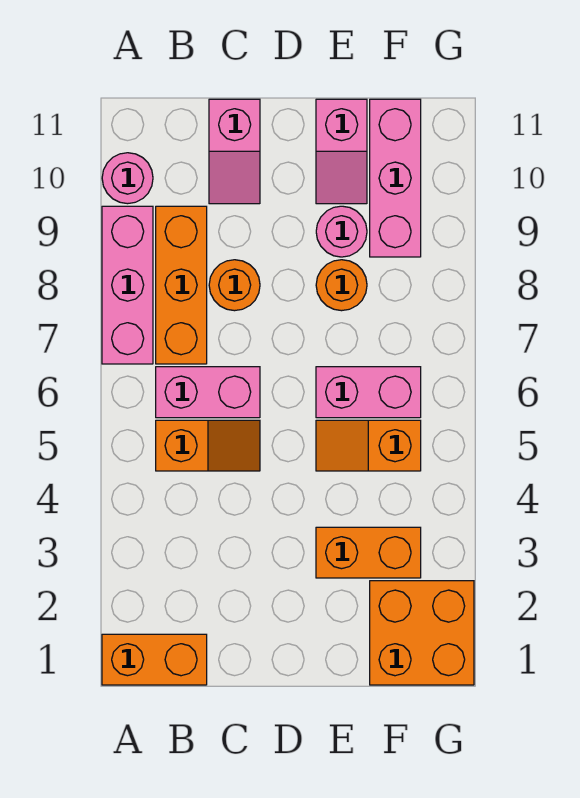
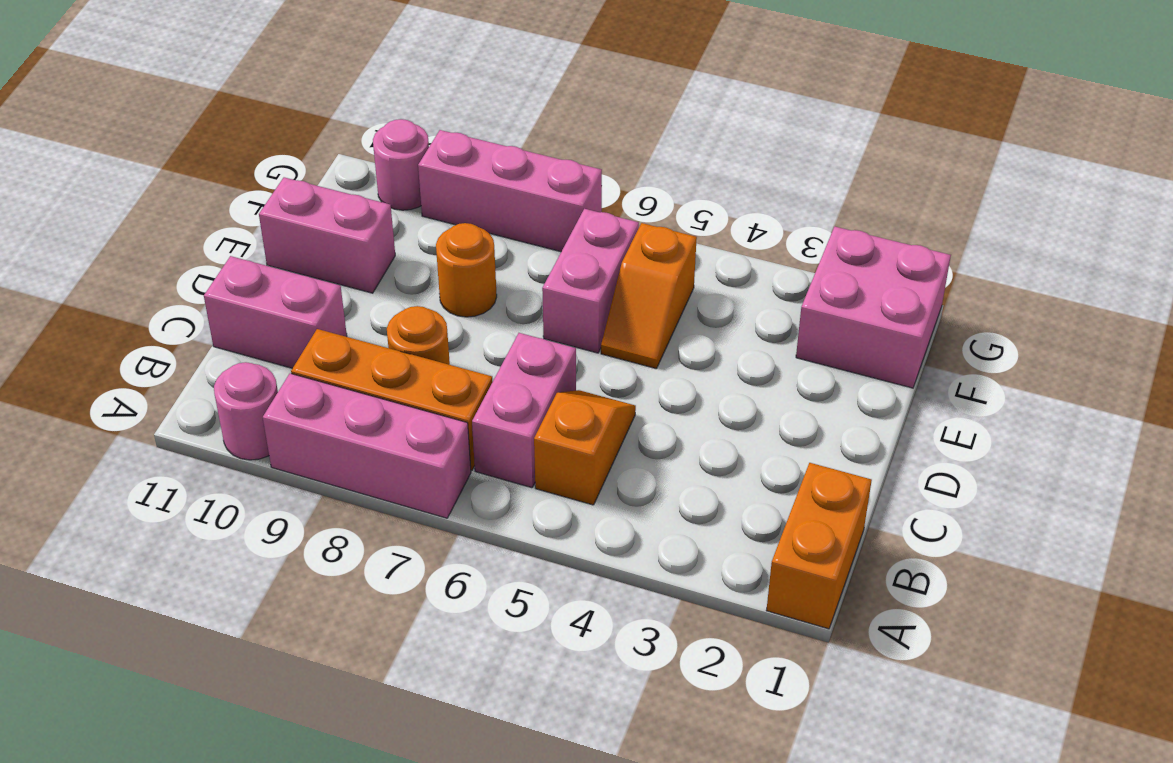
pink slope C10:C11 level 1 top 11 -> pink brick C10:C11 level 1
orange brick E3:F3 level 1 -> none
pink round brick E9 level 1 -> pink round brick G10 level 1
pink slope E10:E11 level 1 top 11 -> pink brick E10:E11 level 1
orange brick F1:G2 level 1 -> pink brick F1:G2 level 1
pink brick F9:F11 level 1 -> pink brick G7:G9 level 1

